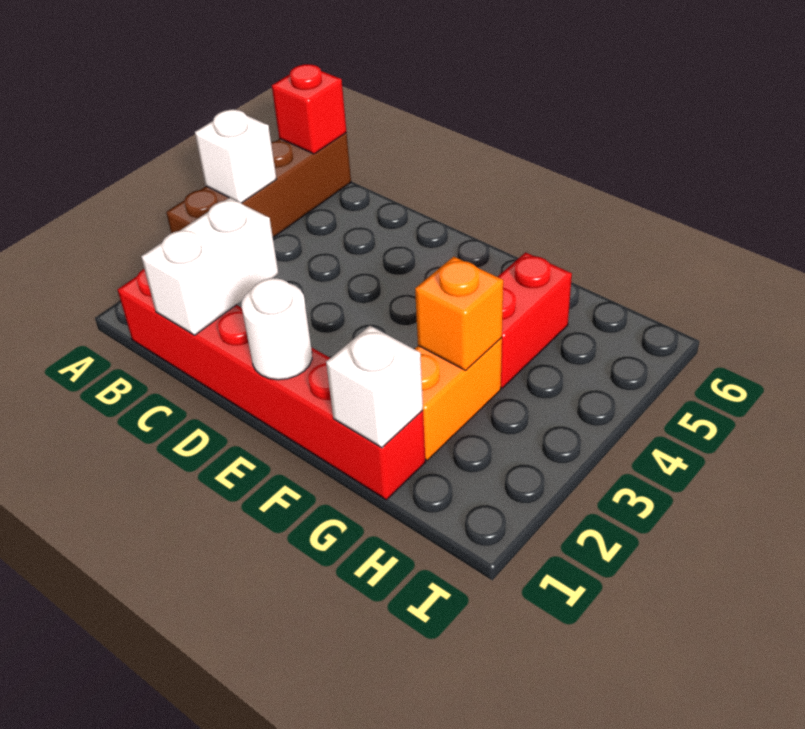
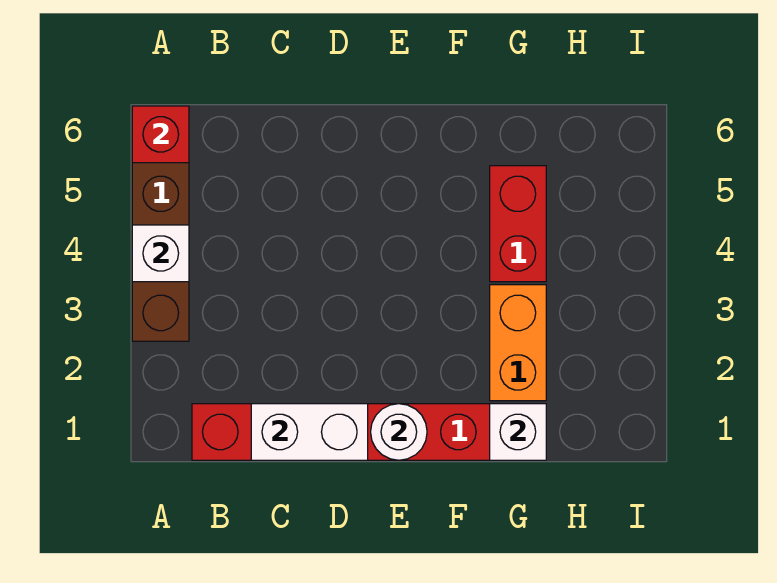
white brick C1:C2 level 2 -> white brick C1:D1 level 2
orange brick G3 level 2 -> none

